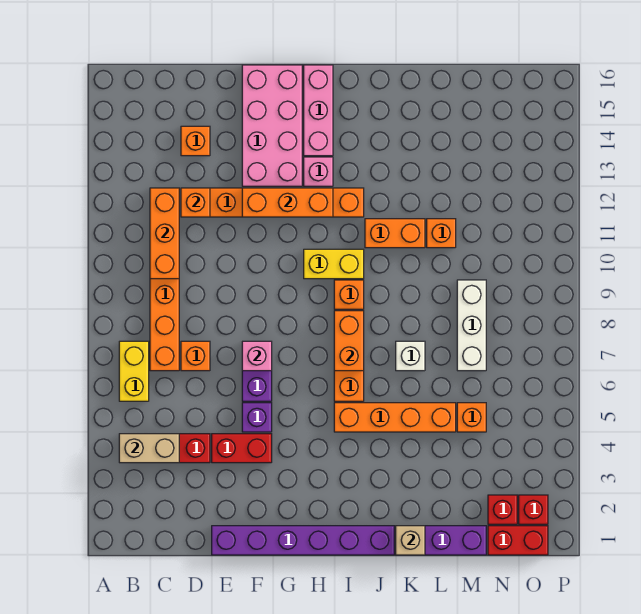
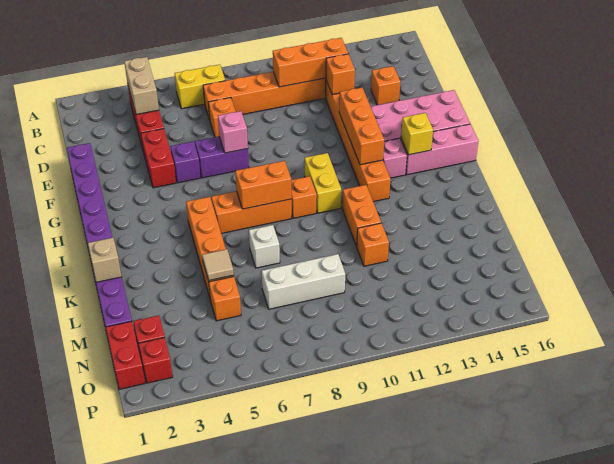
none -> yellow brick H14 level 2
none -> tan tile L5 level 2

